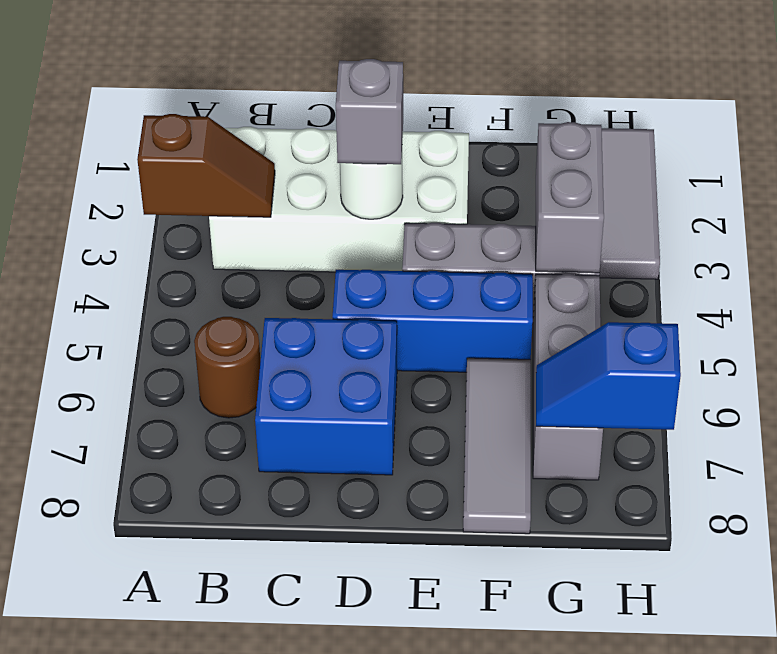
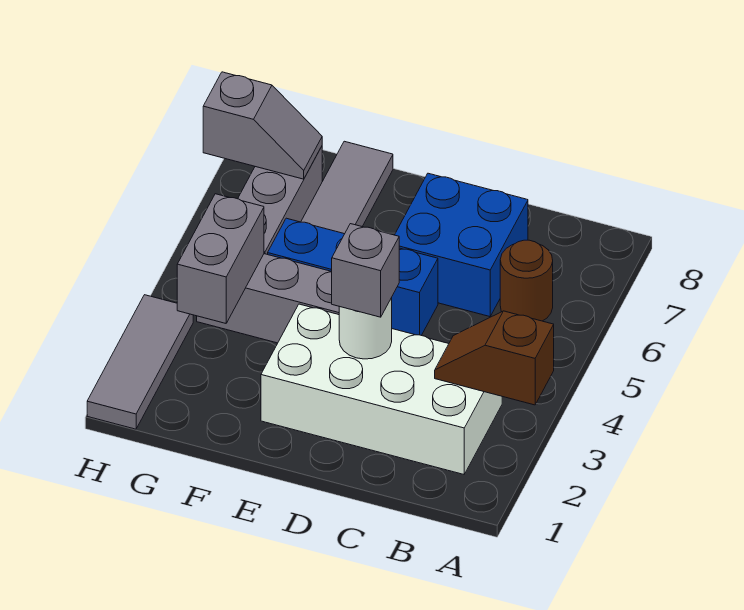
blue slope G7:H7 level 2 top H -> grey slope G7:H7 level 2 top H

